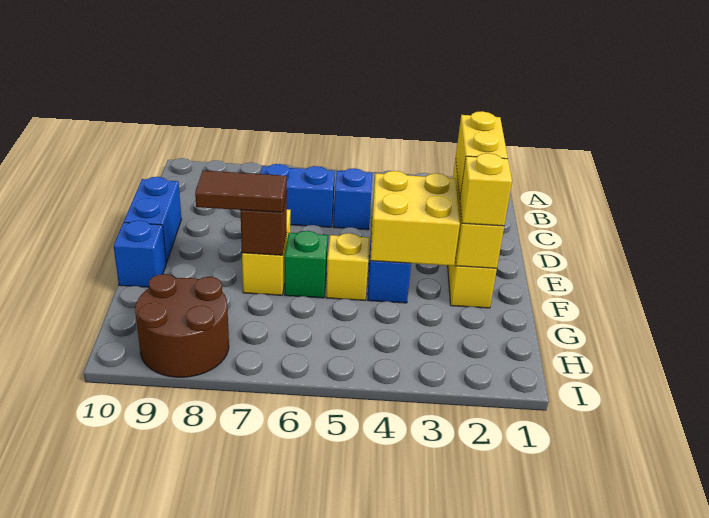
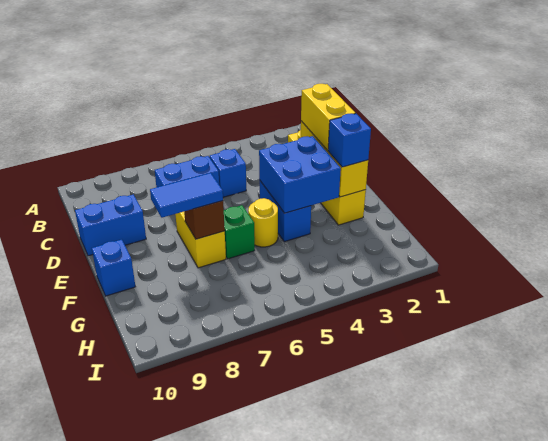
blue brick D10:E10 level 1 -> blue brick D9:D10 level 1
yellow brick E3:F4 level 2 -> blue brick E3:F4 level 2
yellow brick F2 level 3 -> blue brick F2 level 3
yellow brick F5 level 1 -> yellow round brick F5 level 1
brown tile F7:F8 level 3 -> blue tile F7:F8 level 3
brown round brick H8:I9 level 1 -> none

